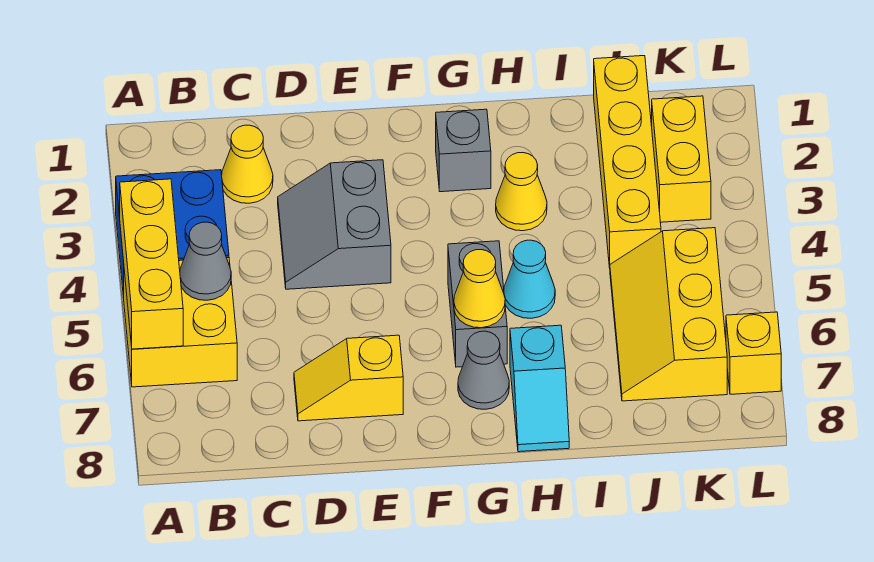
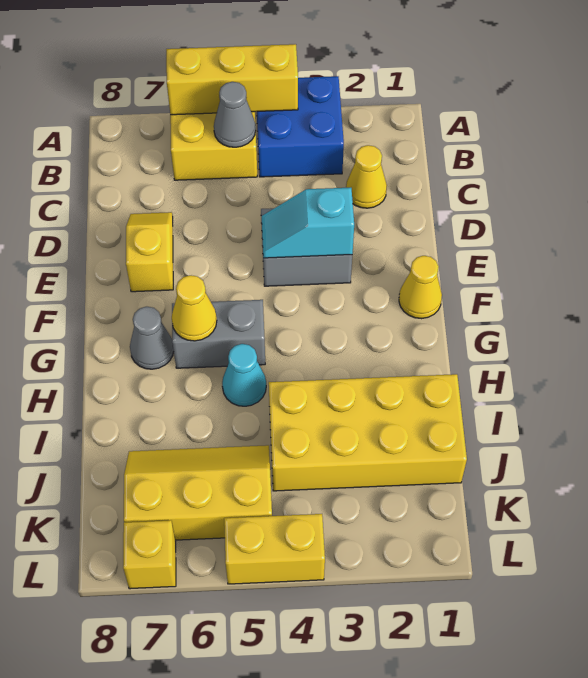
grey brick G2 level 1 -> none
yellow cone H3 level 1 -> yellow cone F1 level 1
cyan slope H7:H8 level 1 top 7 -> cyan slope E3:E4 level 2 top 3
yellow brick J1:J4 level 1 -> yellow brick I1:J4 level 1
yellow brick K2:K3 level 1 -> yellow brick L4:L5 level 1

